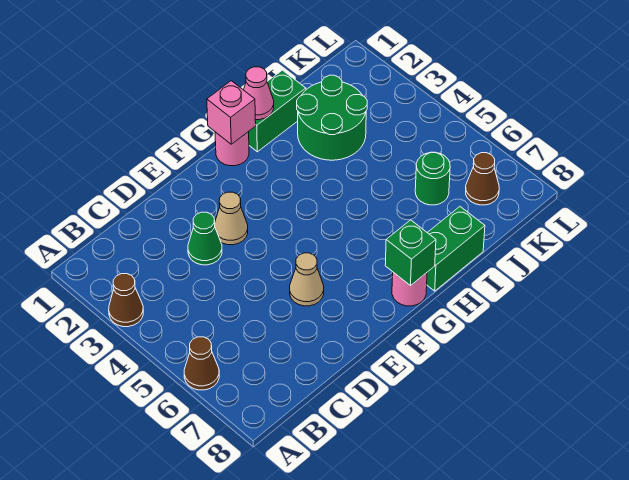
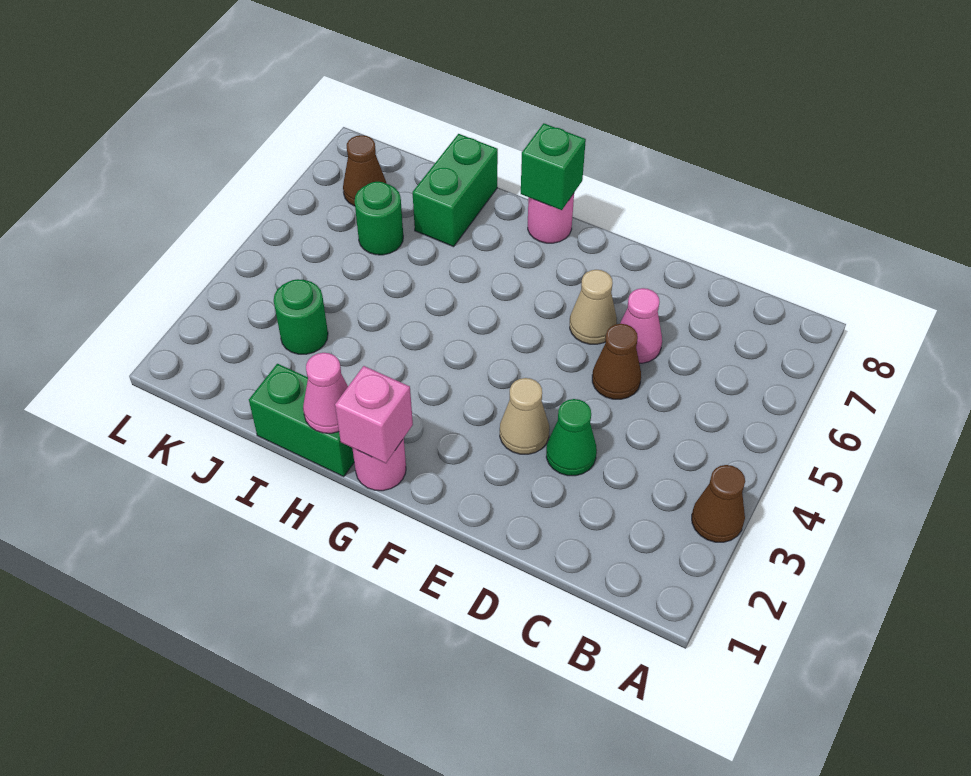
brown cone A6 level 1 -> brown cone D5 level 1
none -> pink cone D6 level 1
green brick H8:I8 level 1 -> green brick I7:I8 level 1
green round brick I2:J3 level 1 -> green round brick J3 level 1

